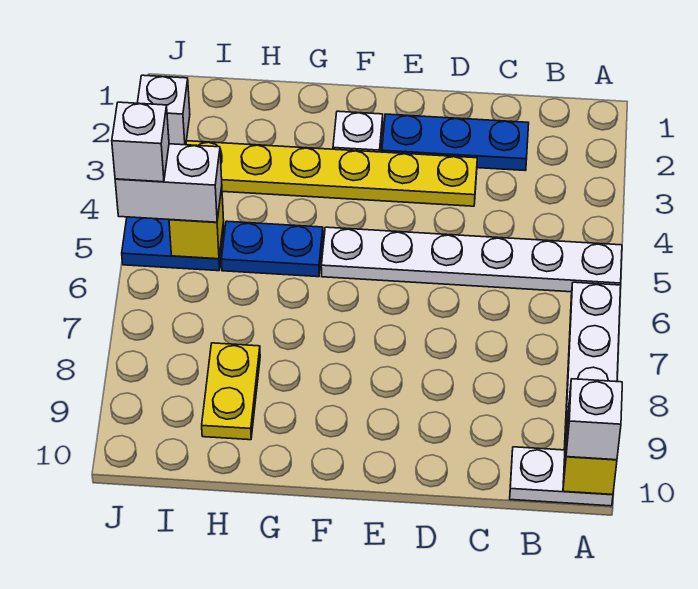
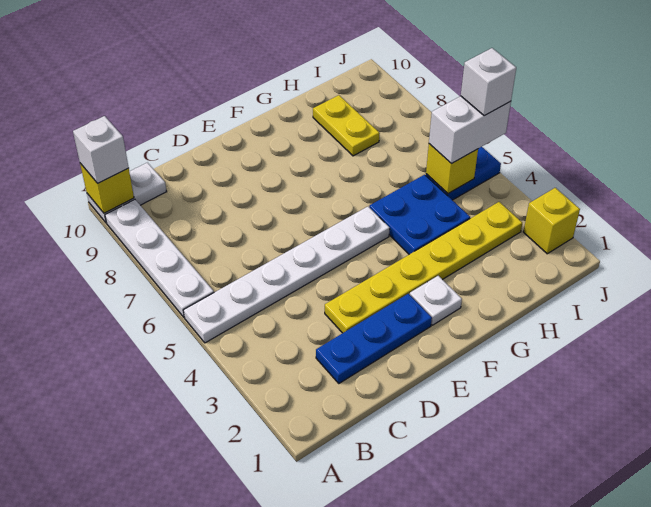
blue plate G5:H5 level 1 -> blue plate G4:H5 level 1
white brick J2 level 1 -> yellow brick J2 level 1

